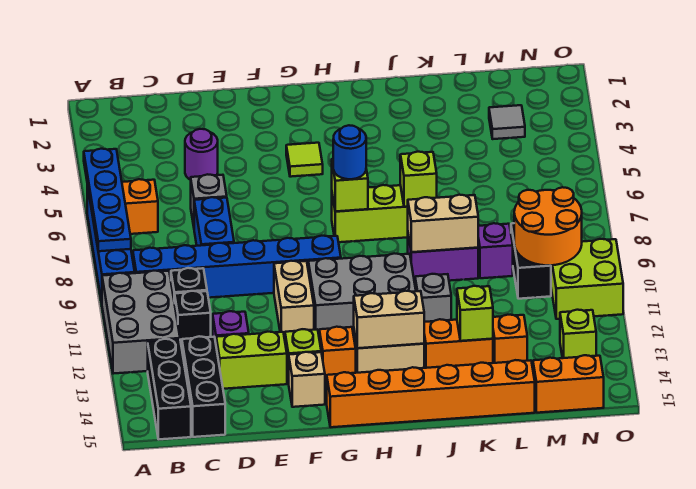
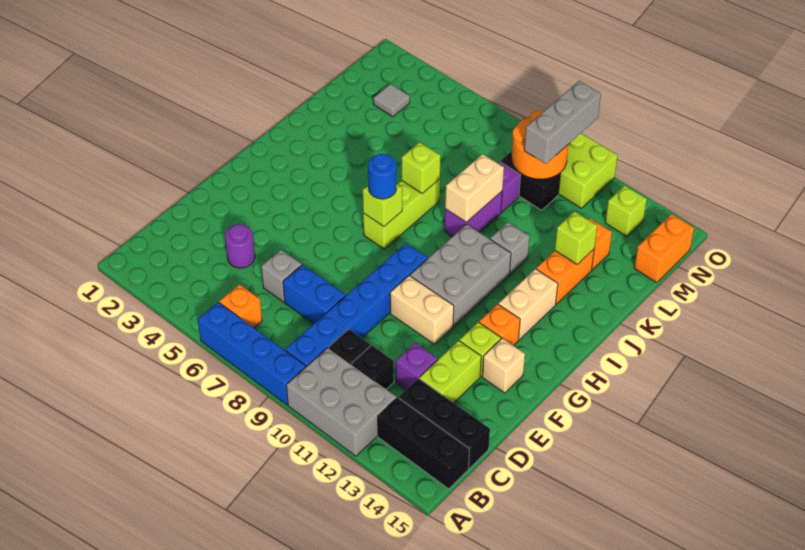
blue plate A5:A8 level 2 -> none
lime tile G4 level 1 -> none
orange brick G15:L15 level 1 -> none
tan brick H13:I13 level 2 -> none
none -> grey brick M10:O10 level 3

